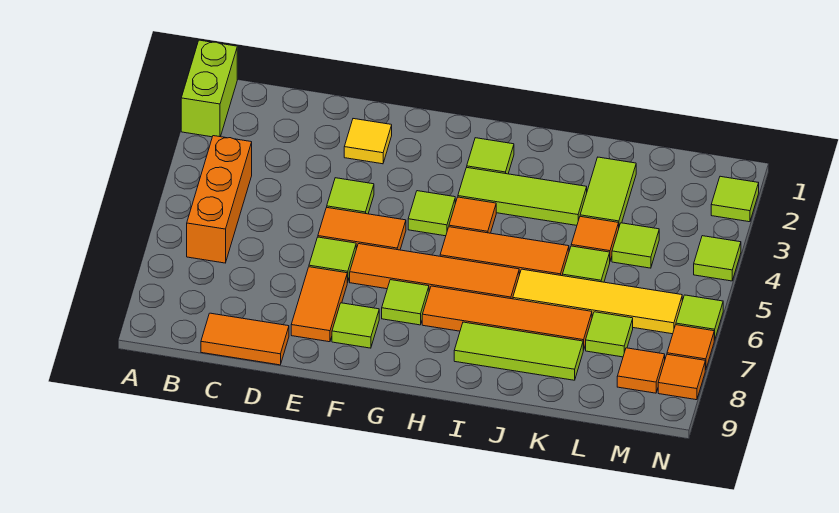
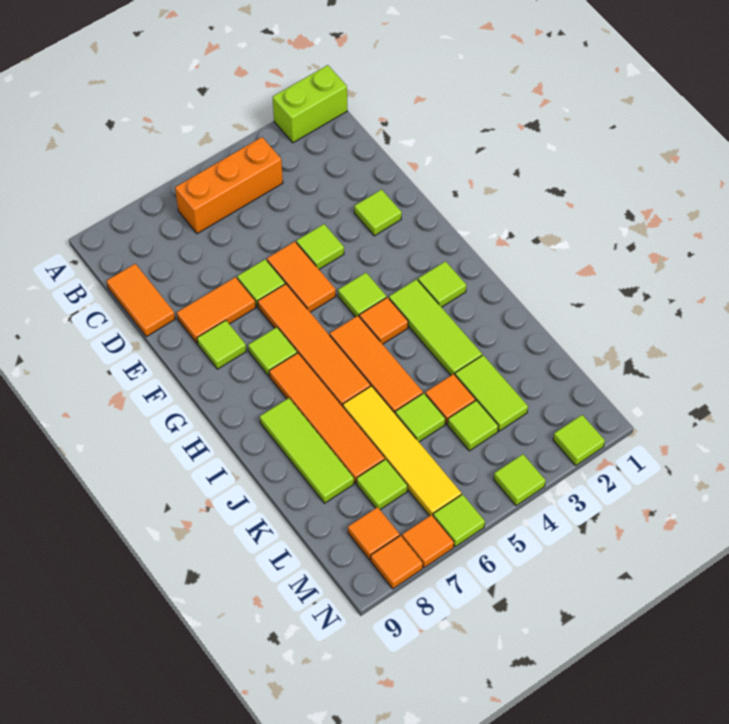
yellow tile E2 level 1 -> lime tile E2 level 1
lime tile K2:K3 level 1 -> lime tile K3:L3 level 1

